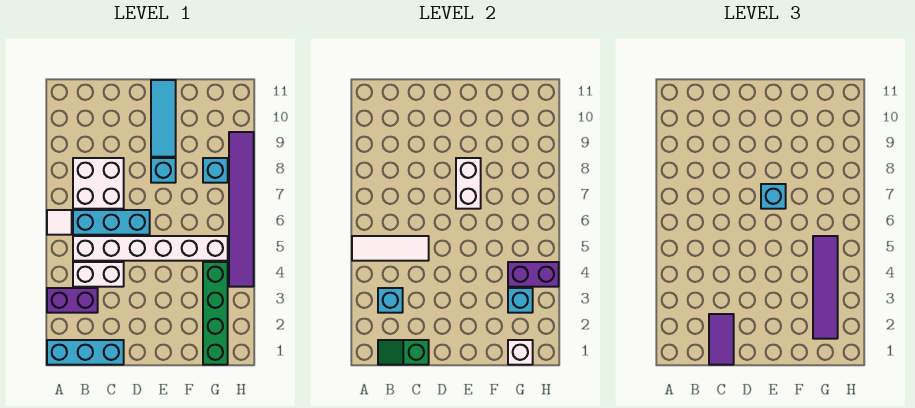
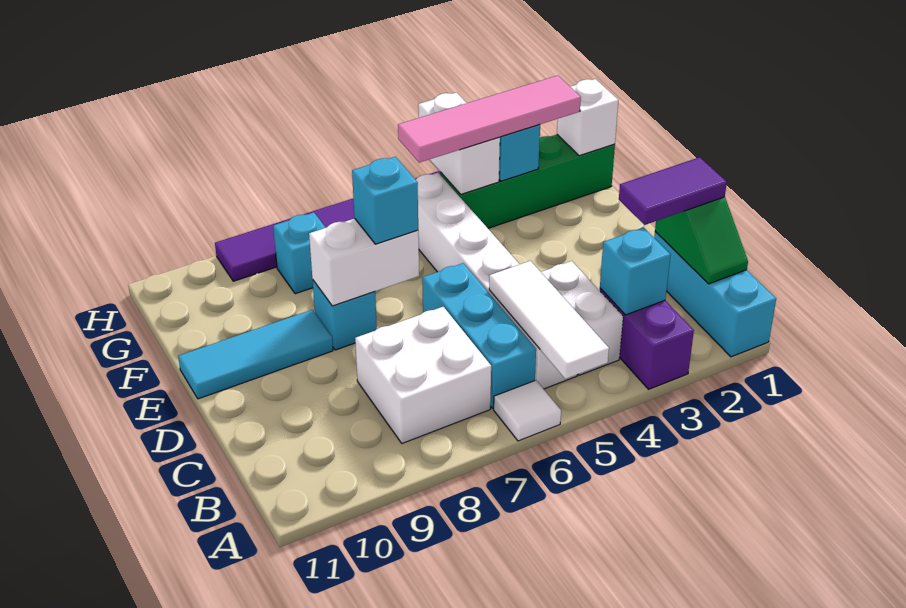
purple tile G2:G5 level 3 -> pink tile G2:G5 level 3
purple brick G4:H4 level 2 -> white brick G4:H4 level 2

